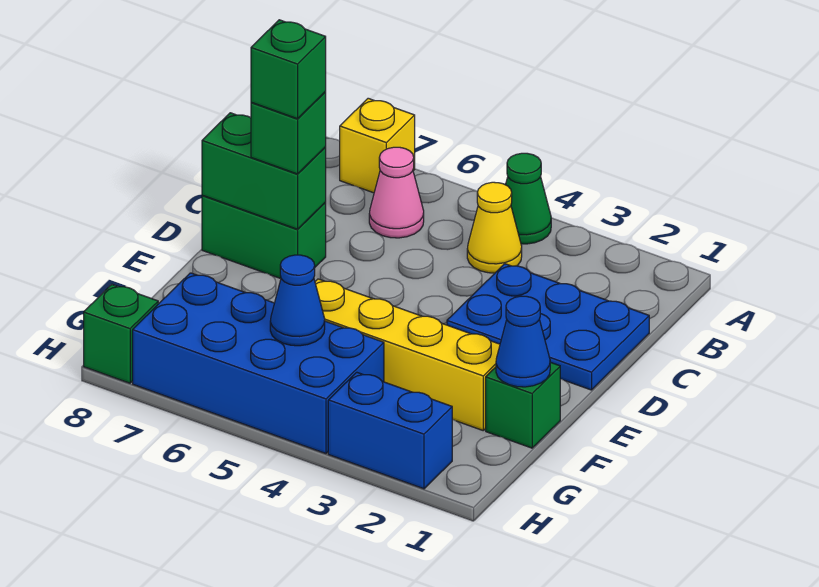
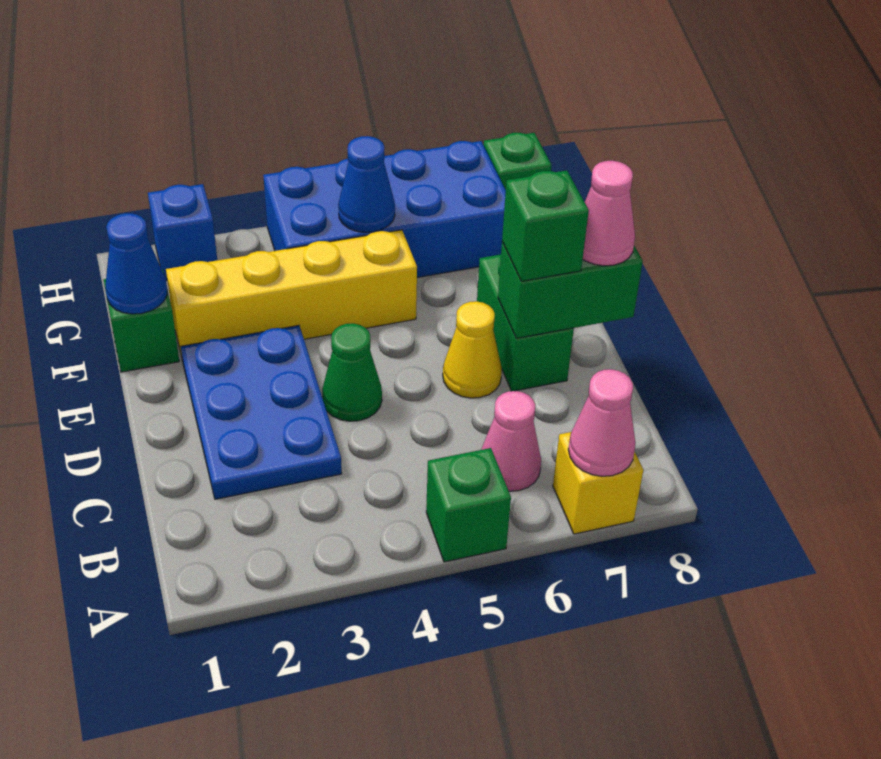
green cone A4 level 1 -> green cone D4 level 1
none -> pink cone A7 level 2
yellow cone B4 level 1 -> yellow cone D6 level 1
blue plate C1:D3 level 1 -> blue plate C2:E3 level 1
green brick D7:D8 level 1 -> green brick D7:E7 level 1
green brick D7 level 4 -> green brick A5 level 1
none -> pink cone D8 level 3
blue brick H2:H3 level 1 -> blue brick H2 level 1

